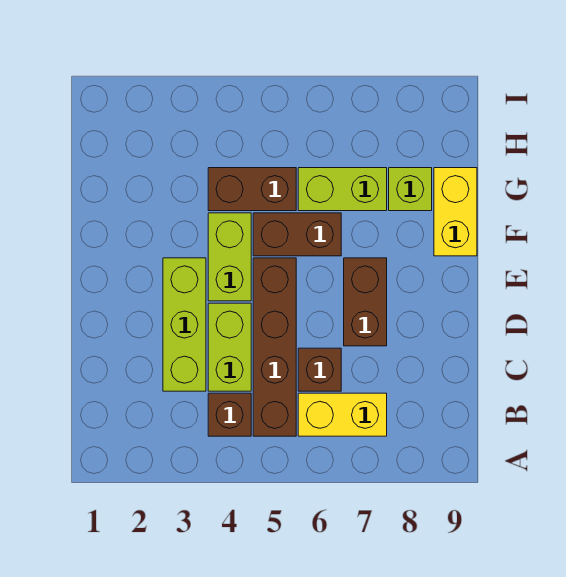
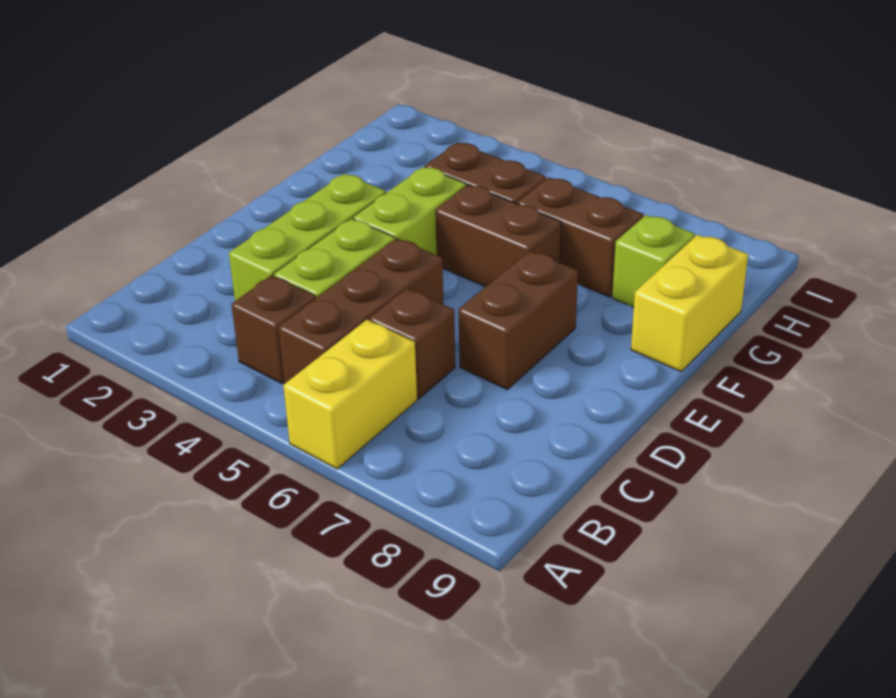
brown brick B5:E5 level 1 -> brown brick B5:D5 level 1
yellow brick B6:B7 level 1 -> yellow brick A6:B6 level 1
lime brick G6:G7 level 1 -> brown brick G6:G7 level 1

